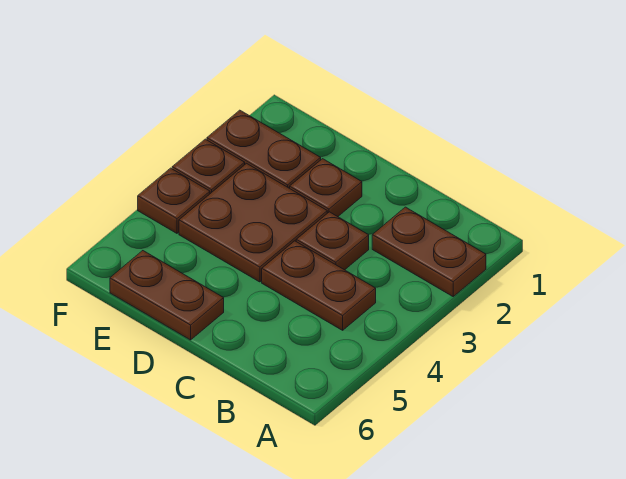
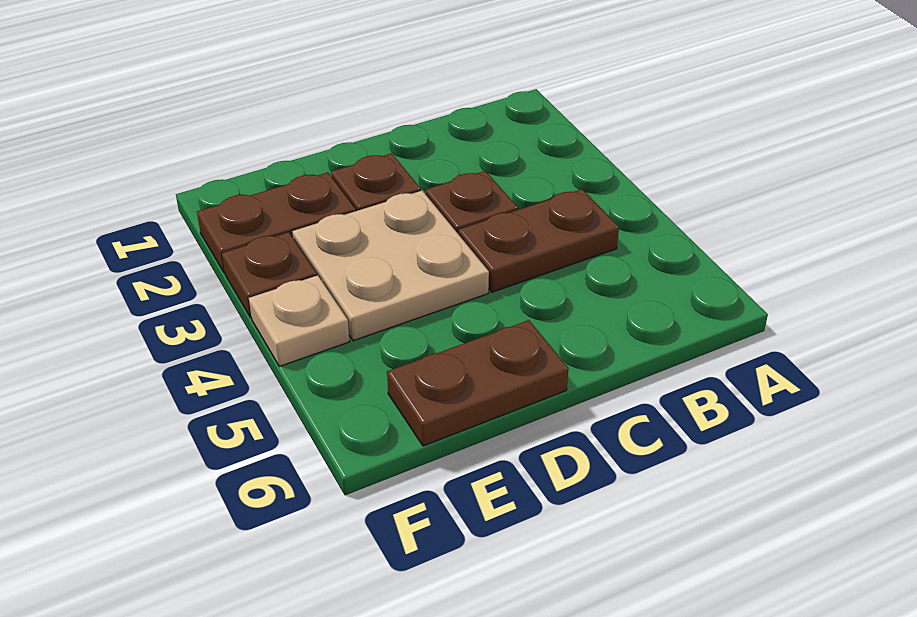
brown plate A2:B2 level 1 -> none
brown plate D3:E4 level 1 -> tan plate D3:E4 level 1
brown plate F4 level 1 -> tan plate F4 level 1

